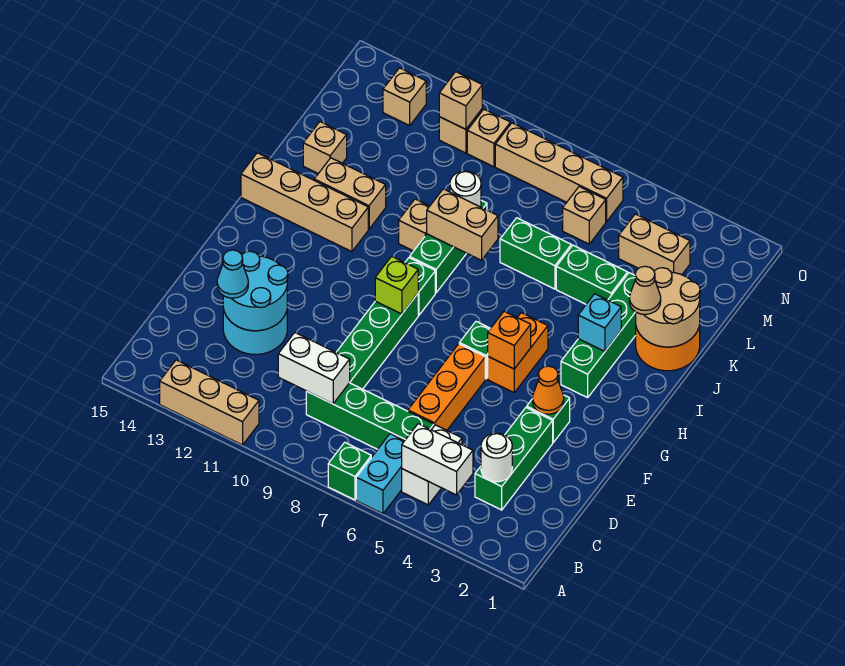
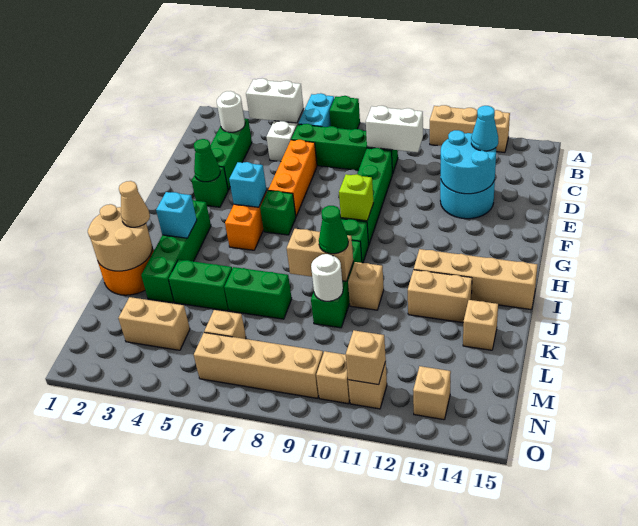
orange cone F3 level 2 -> green cone F3 level 2
orange brick G5 level 2 -> cyan brick G5 level 2
none -> green cone J9 level 3

